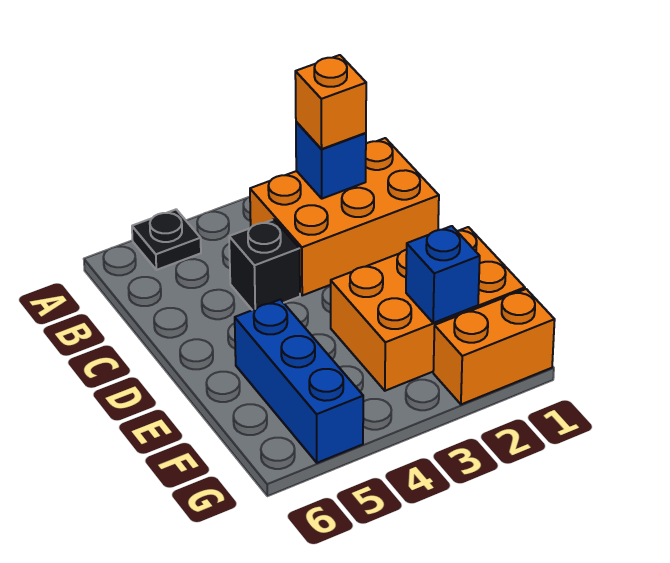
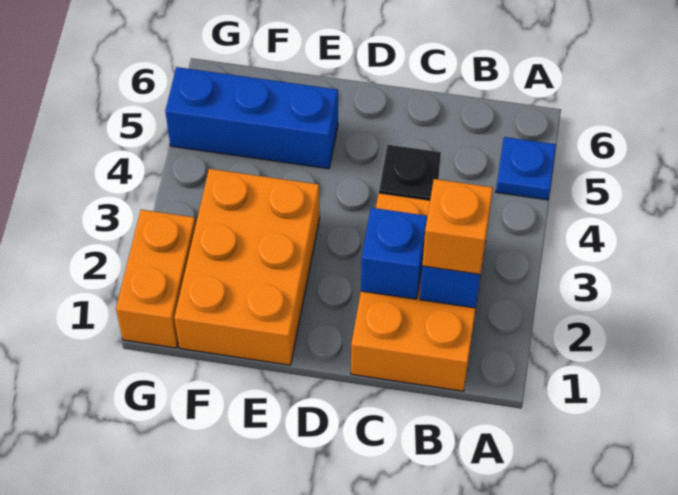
black plate A5 level 1 -> blue plate A5 level 1
blue brick F2 level 2 -> blue brick C2 level 2

